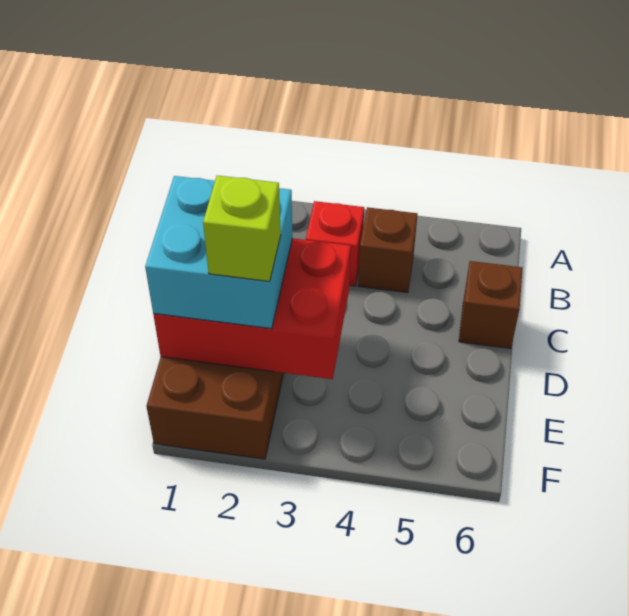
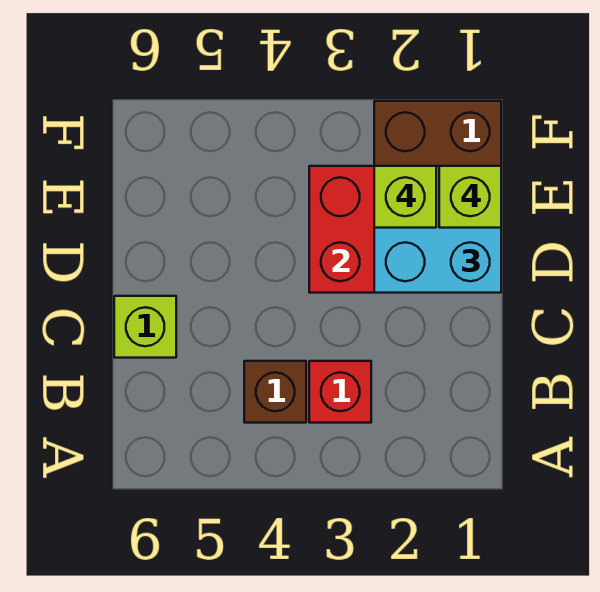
brown brick C6 level 1 -> lime brick C6 level 1
none -> lime brick E1 level 4

